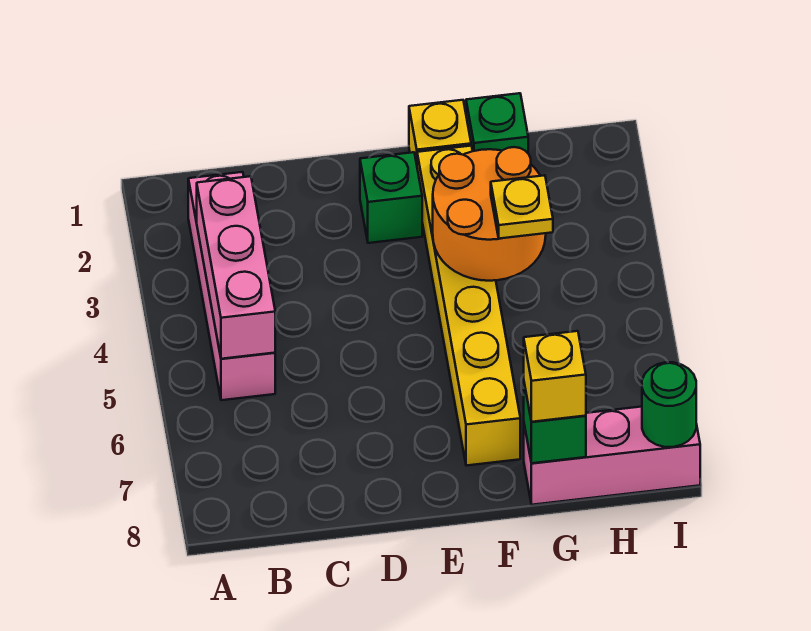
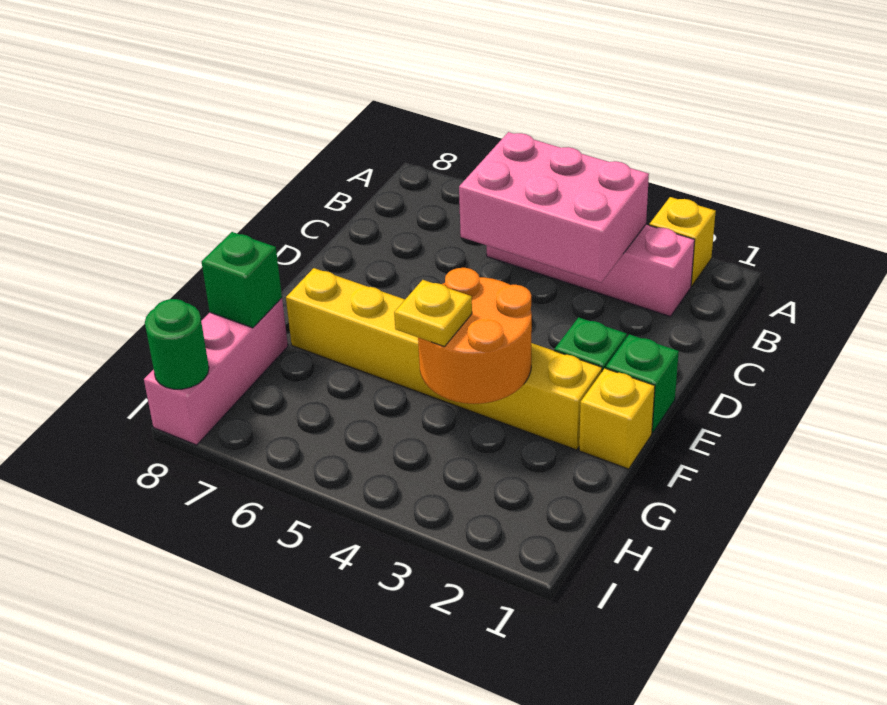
pink brick B3:B5 level 2 -> pink brick B3:C5 level 2
green brick G1 level 1 -> green brick E1 level 1
yellow brick G8 level 3 -> yellow brick A2 level 1

